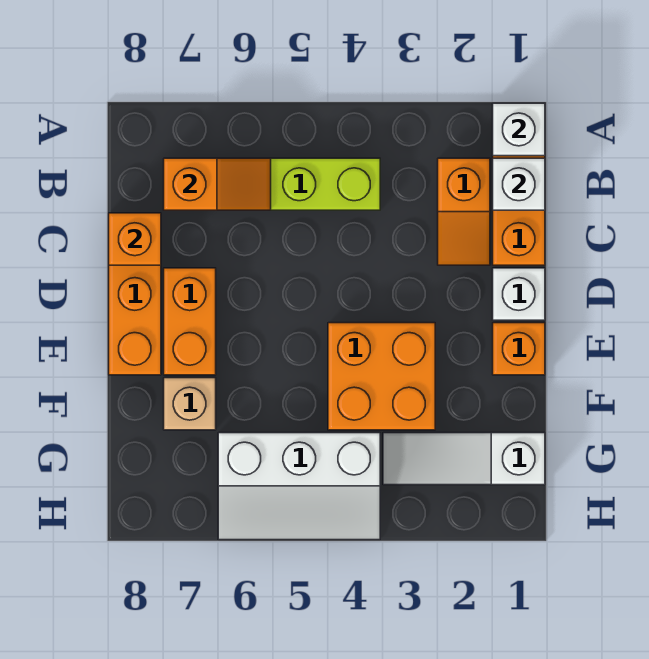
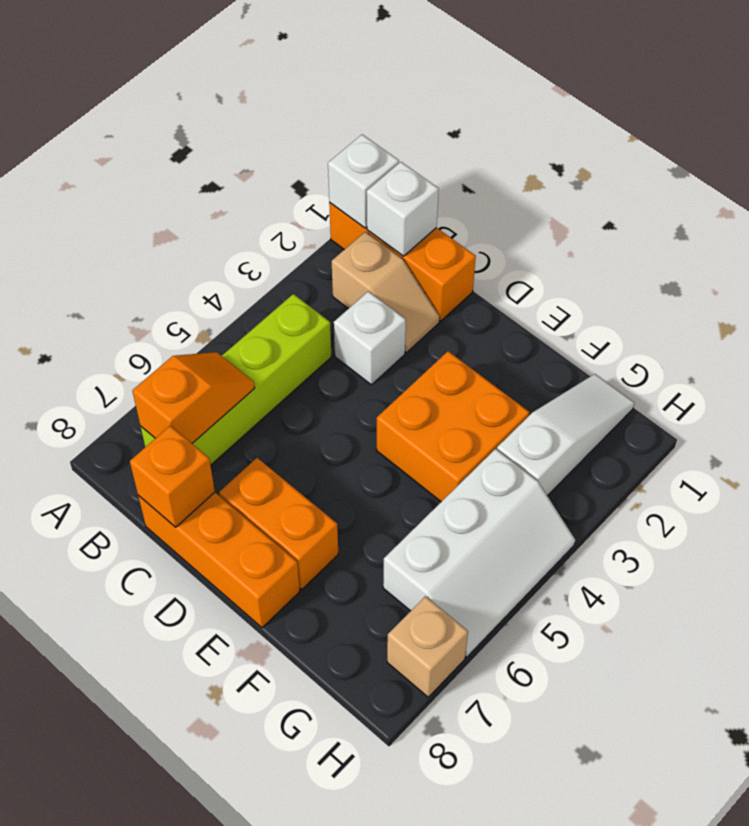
orange slope B2:C2 level 1 top B -> tan slope B2:C2 level 1 top B
white brick D1 level 1 -> white brick C3 level 1
orange brick E1 level 1 -> none
tan brick F7 level 1 -> tan brick H7 level 1
white slope G1:G3 level 1 top 1 -> white slope G1:G3 level 1 top 3

